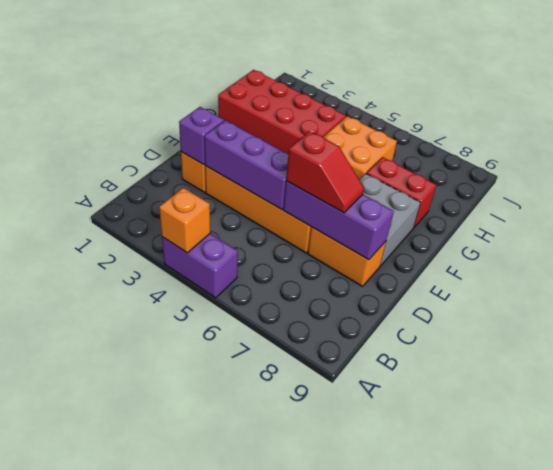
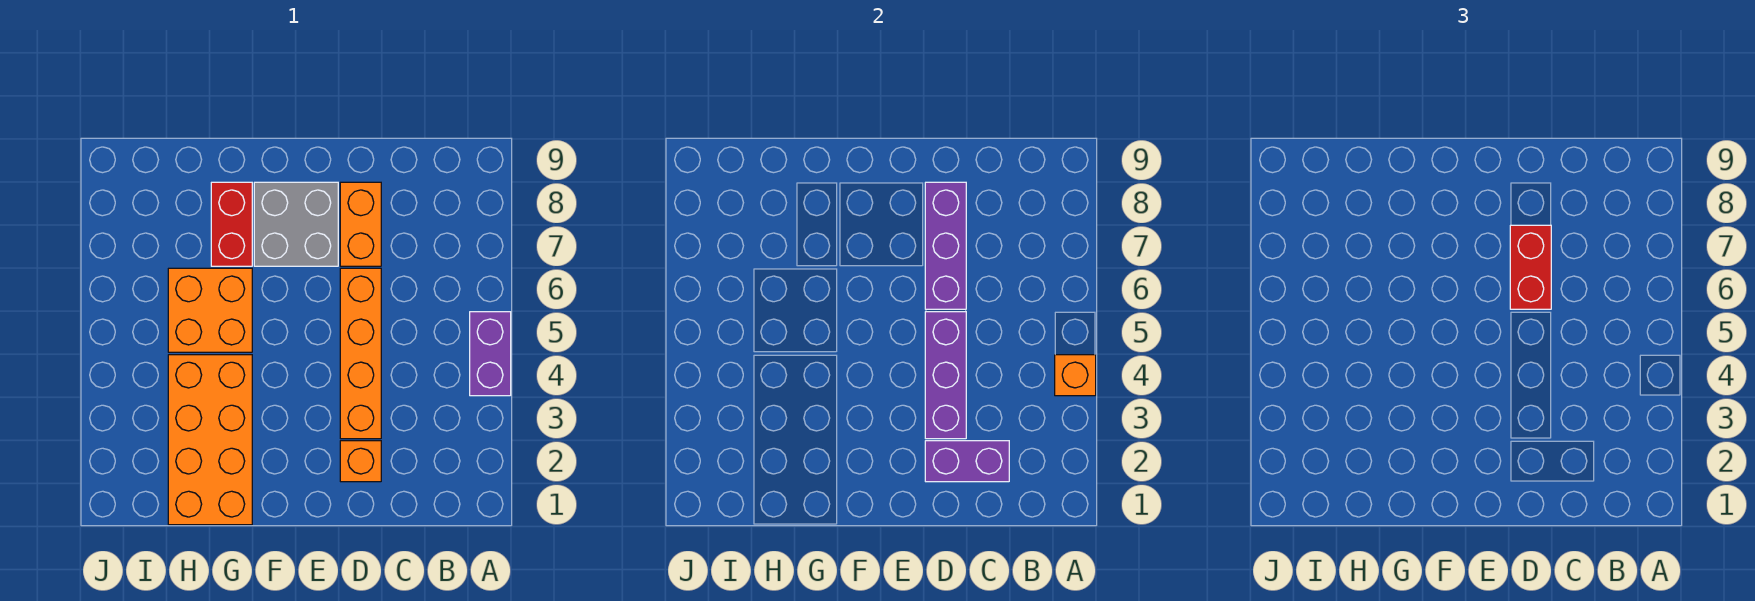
purple brick D2 level 2 -> purple brick C2:D2 level 2
red slope D6:D7 level 3 top 6 -> red brick D6:D7 level 3
red brick G1:H4 level 1 -> orange brick G1:H4 level 1

